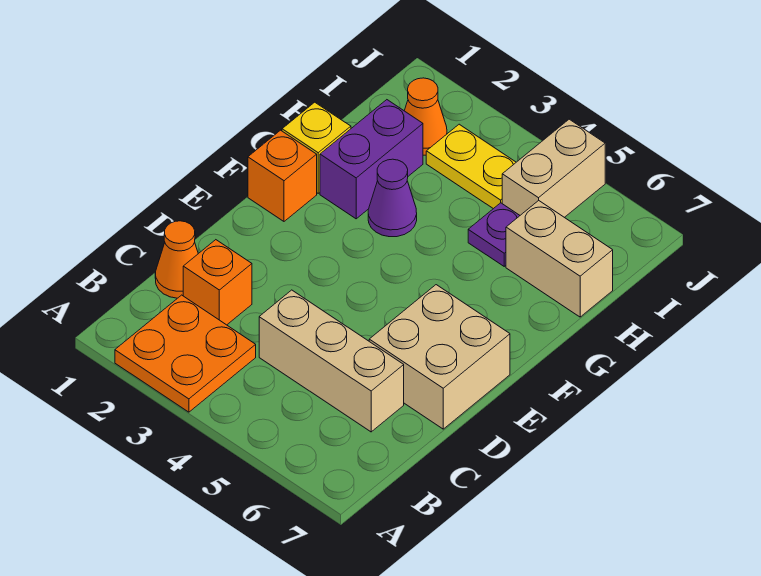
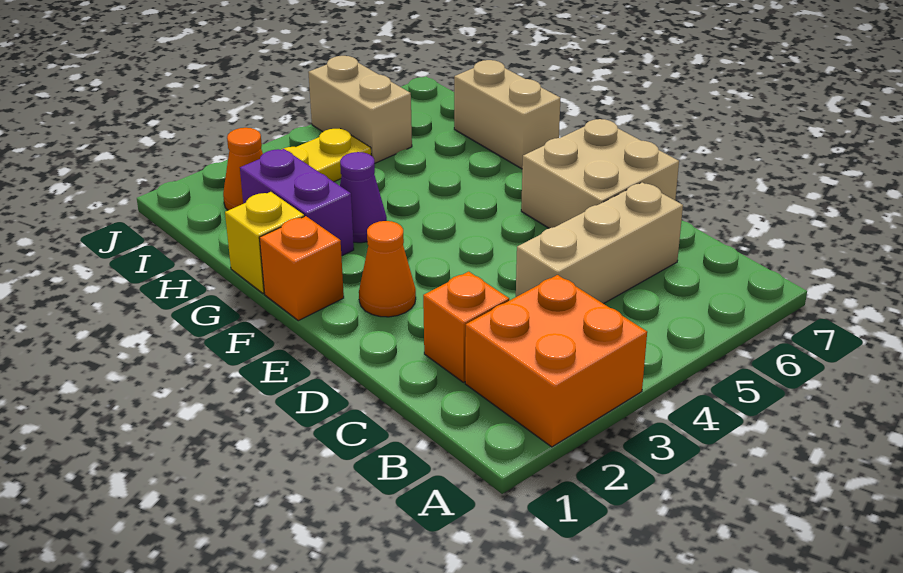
orange plate A2:B3 level 1 -> orange brick A2:B3 level 1
orange cone C1 level 1 -> orange cone E2 level 1
purple plate H5 level 1 -> none
tan brick H6:H7 level 1 -> tan brick G7:H7 level 1

